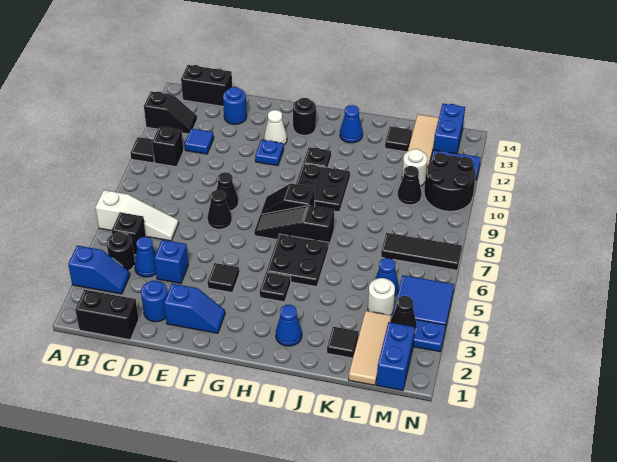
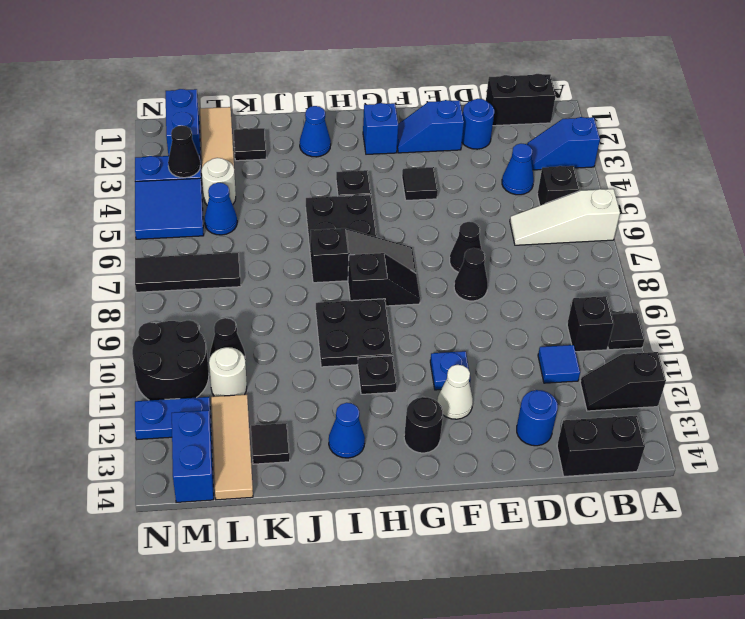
black round brick B4 level 1 -> none
blue brick D4 level 1 -> blue brick G2 level 1

